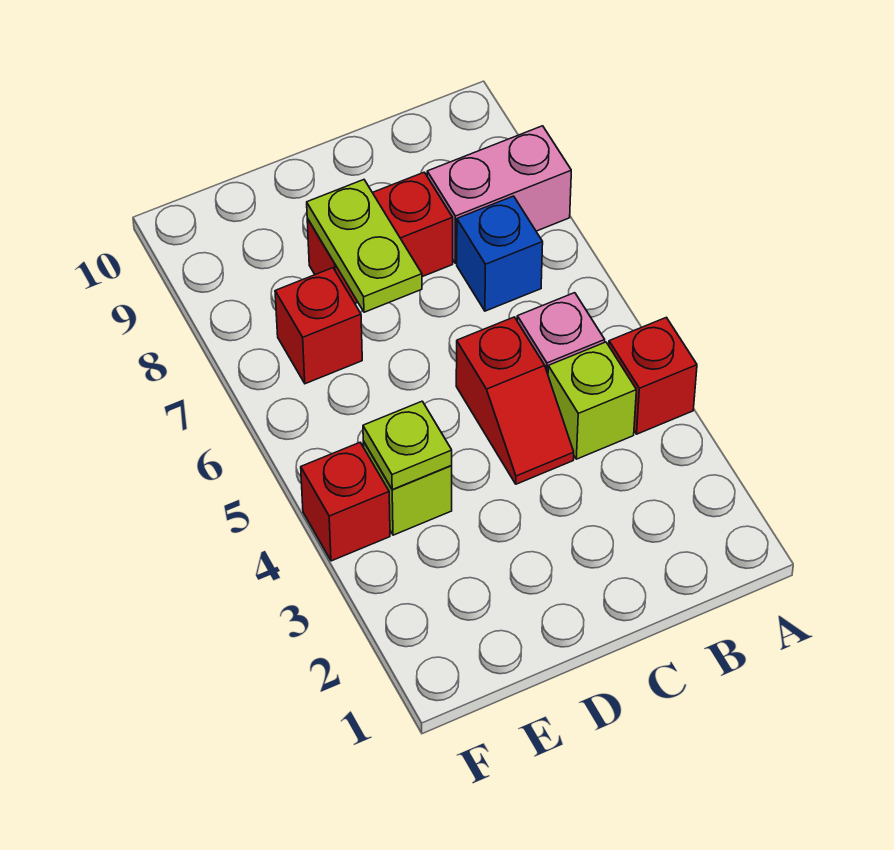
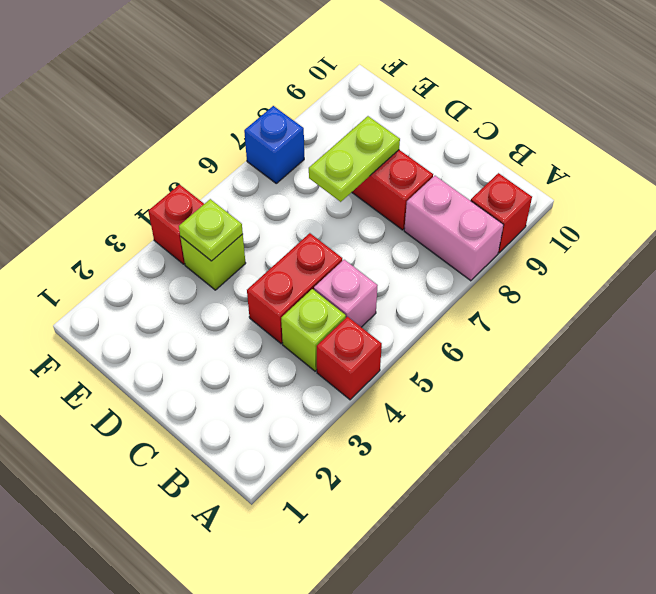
blue brick B7 level 1 -> blue brick F7 level 1
red slope C4:C5 level 1 top 5 -> red brick C4:C5 level 1
red brick E7 level 1 -> red brick A9 level 1

